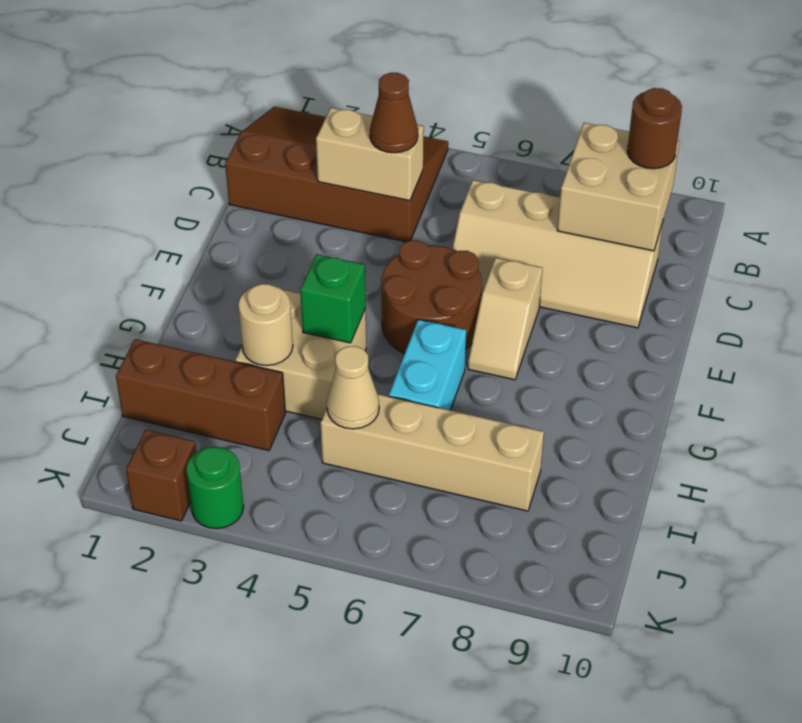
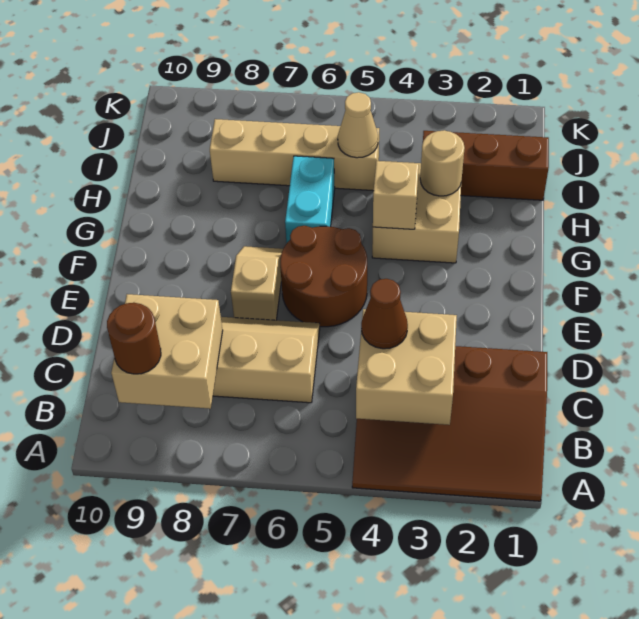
tan brick C3:C4 level 2 -> tan brick B3:C4 level 2
green brick G4 level 2 -> tan brick G4 level 2
brown brick K2 level 1 -> none
green round brick K3 level 1 -> none

